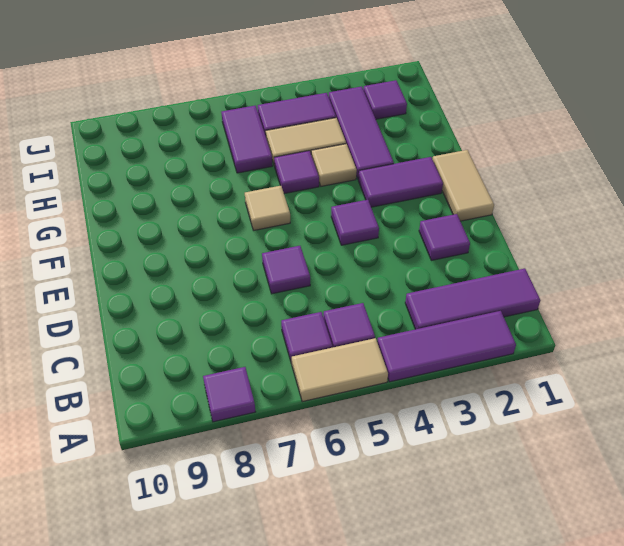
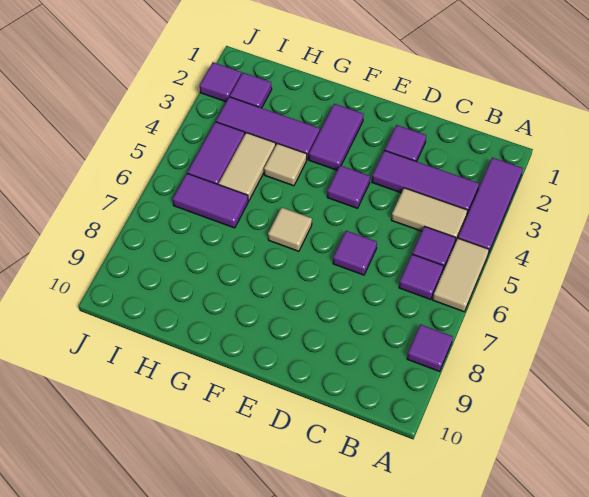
purple tile B1:B3 level 1 -> purple tile B3:D3 level 1
tan tile E1:F1 level 1 -> tan tile B4:C4 level 1
purple tile G5 level 1 -> purple tile J2 level 1

